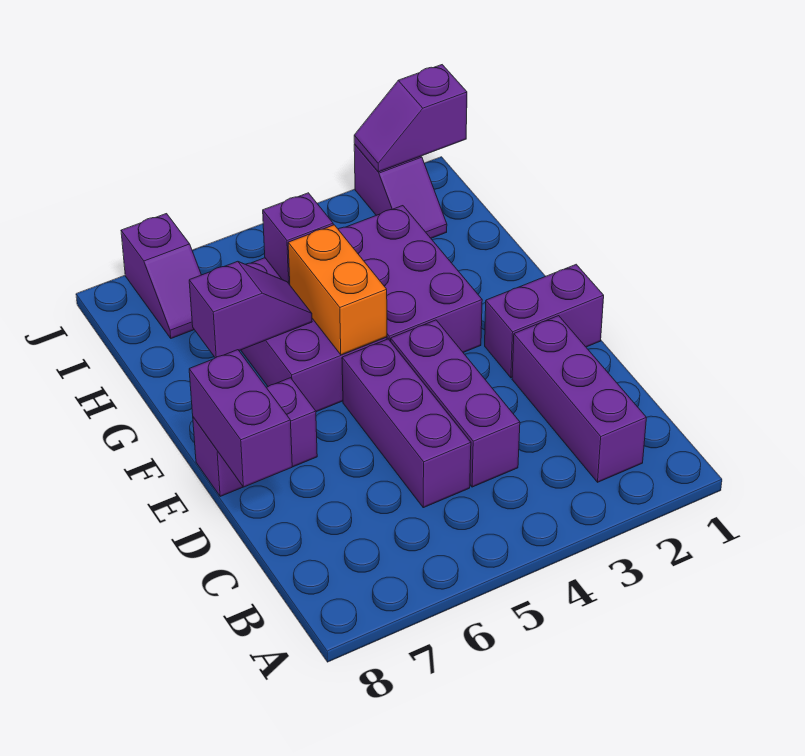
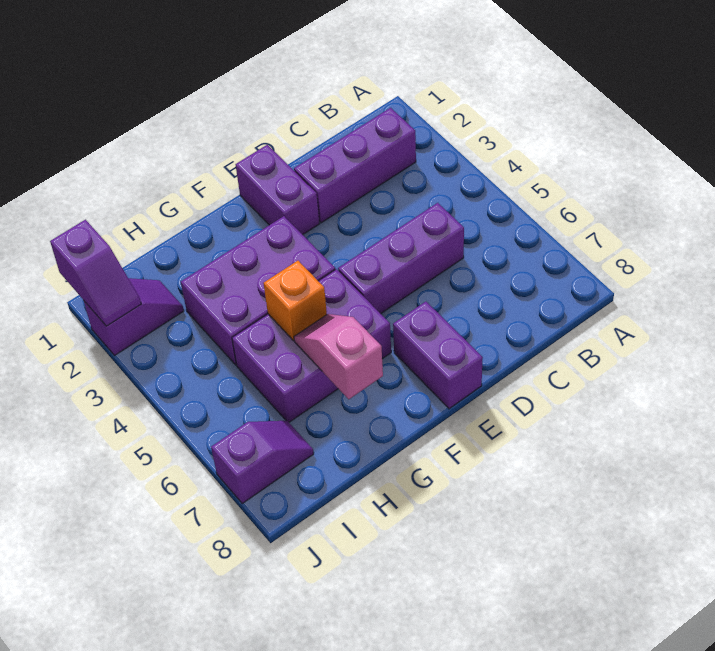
purple brick C4:E4 level 1 -> none
purple brick D8:E8 level 2 -> none
orange brick F5:G5 level 2 -> orange brick G5 level 2
purple slope G6:G7 level 2 top 7 -> pink slope G6:G7 level 2 top 7
purple brick H5 level 2 -> none

